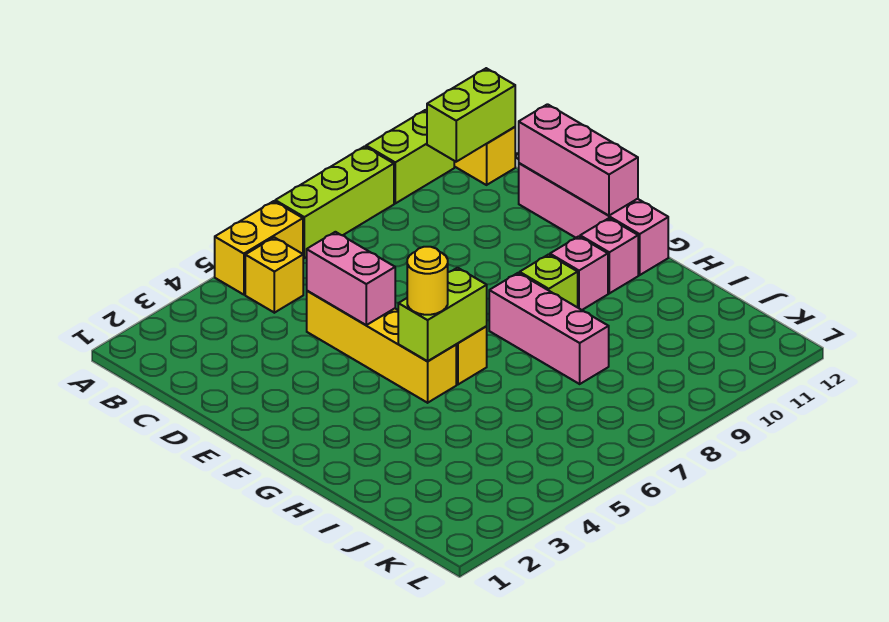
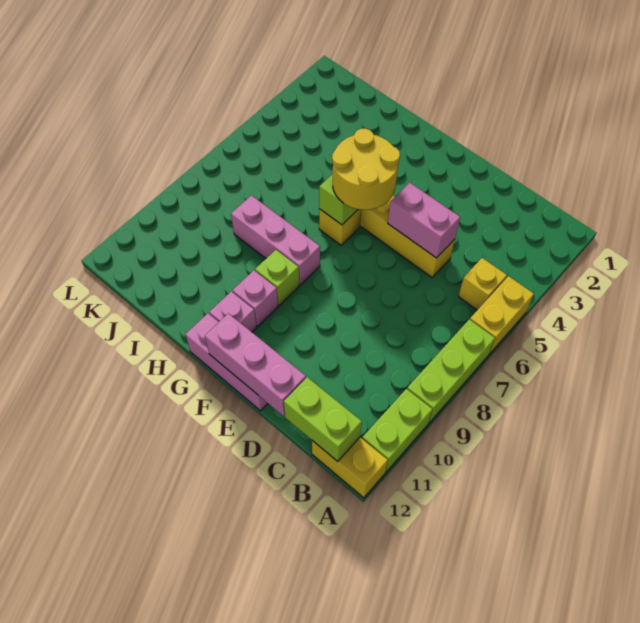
lime brick B11:B12 level 2 -> lime brick B12:C12 level 2
pink brick D12:G12 level 1 -> pink brick E12:G12 level 1
yellow round brick G5 level 3 -> yellow round brick F5:G6 level 3

